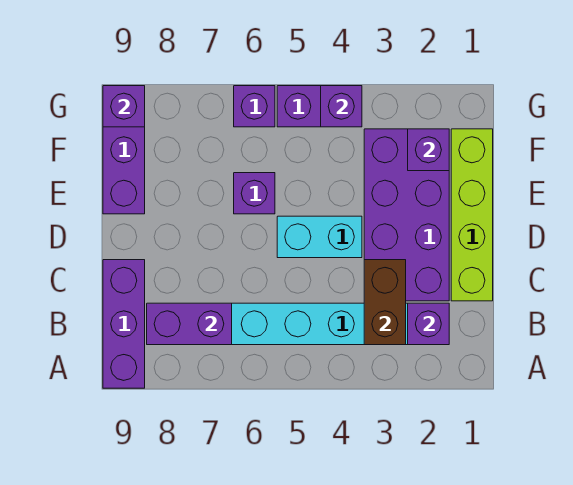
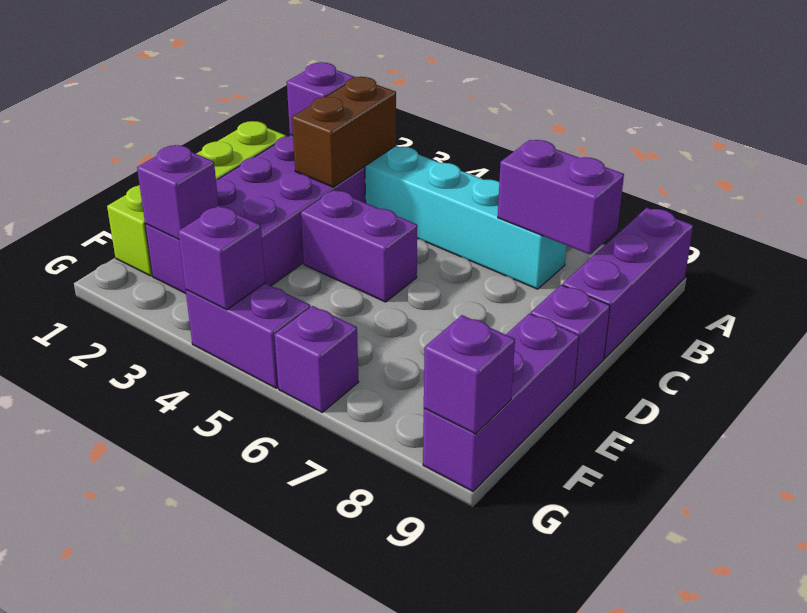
cyan brick D4:D5 level 1 -> purple brick D4:D5 level 1
purple brick E6 level 1 -> purple brick D9 level 1

